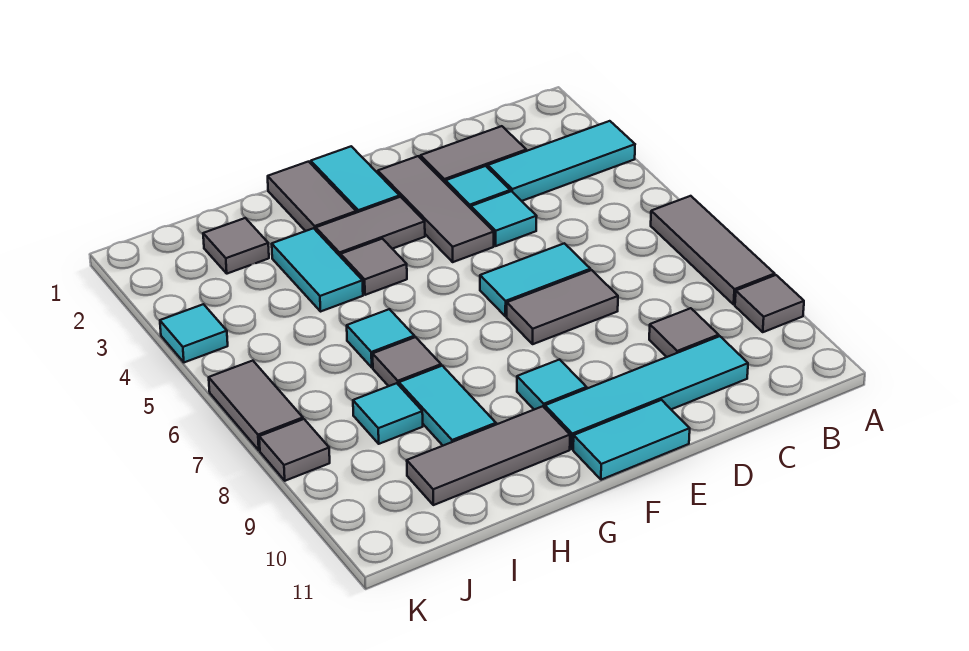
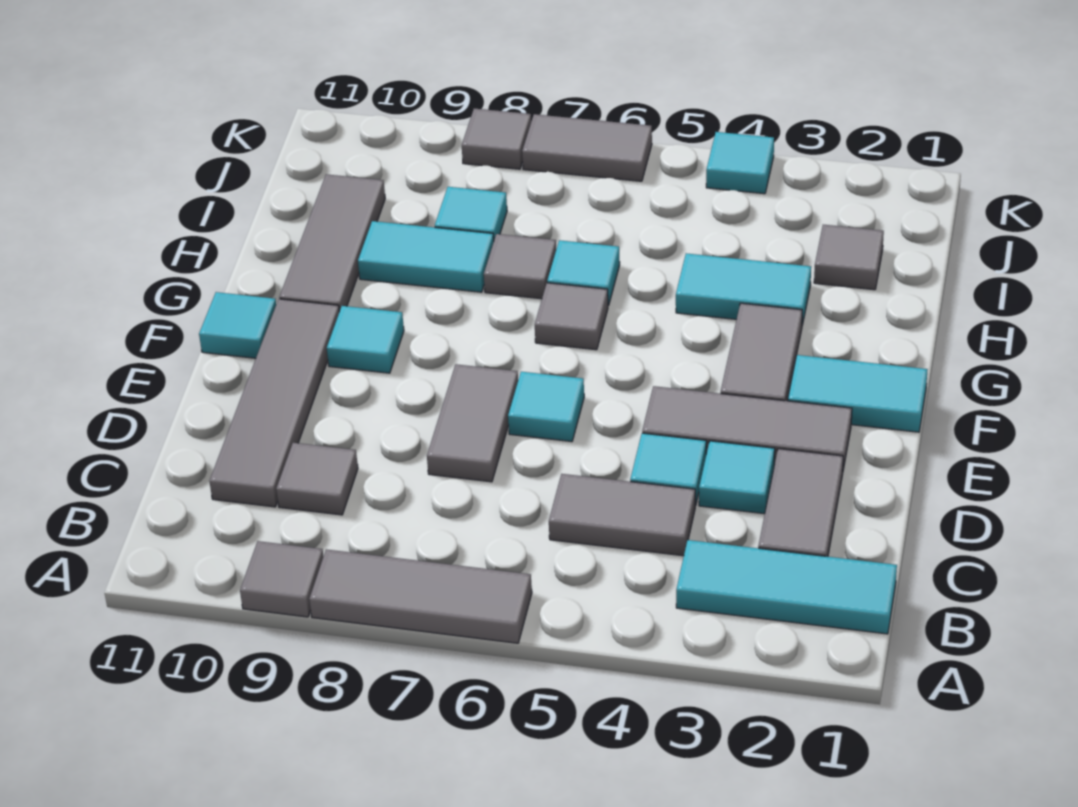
cyan tile A3:C3 level 1 -> cyan tile B1:B3 level 1
cyan tile C10:F10 level 1 -> grey tile C10:F10 level 1
cyan tile D6:E6 level 1 -> cyan tile E6 level 1
cyan tile E11:F11 level 1 -> cyan tile F11 level 1
grey tile G1:G2 level 1 -> grey tile C4:C5 level 1
grey tile G4 level 1 -> grey tile G6 level 1

